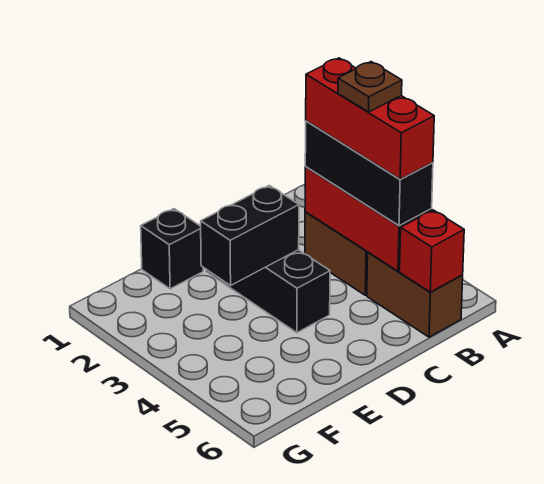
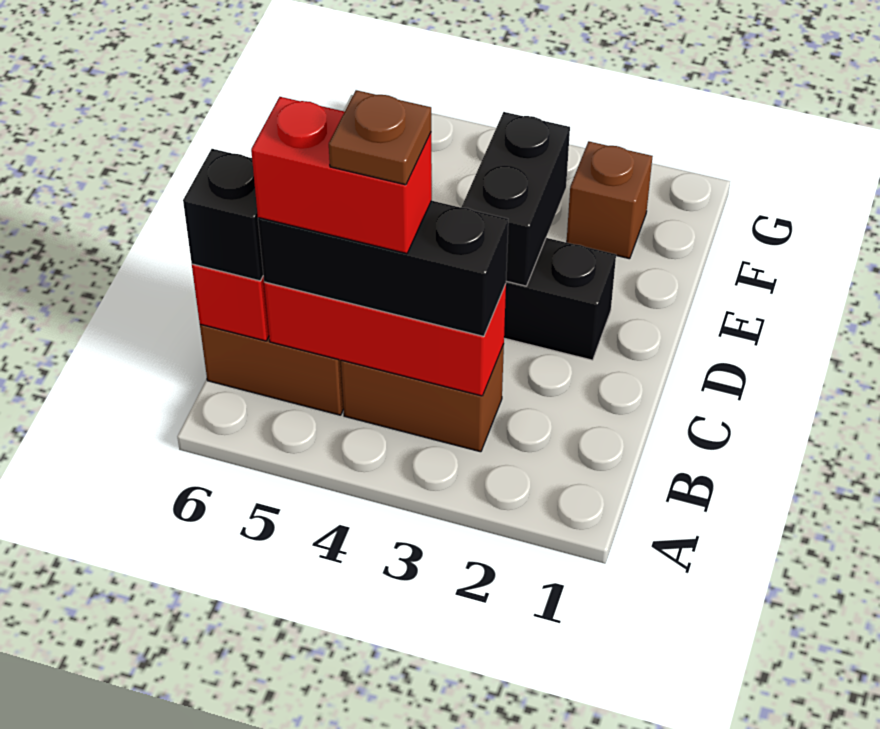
red brick B3:B5 level 4 -> red brick B4:B5 level 4
black brick E1 level 1 -> black brick B6 level 3
none -> brown brick F2 level 1

